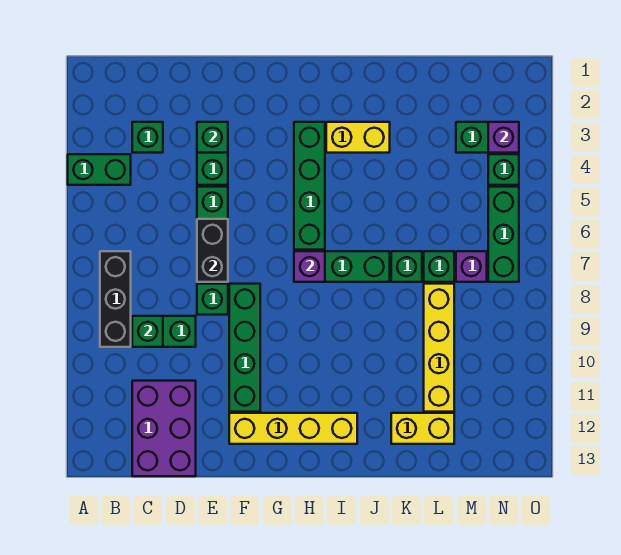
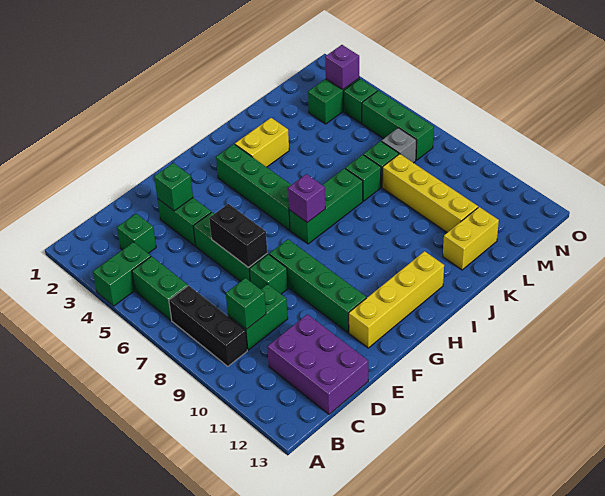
none -> green brick B5:B6 level 1
purple brick M7 level 1 -> grey brick M7 level 1

